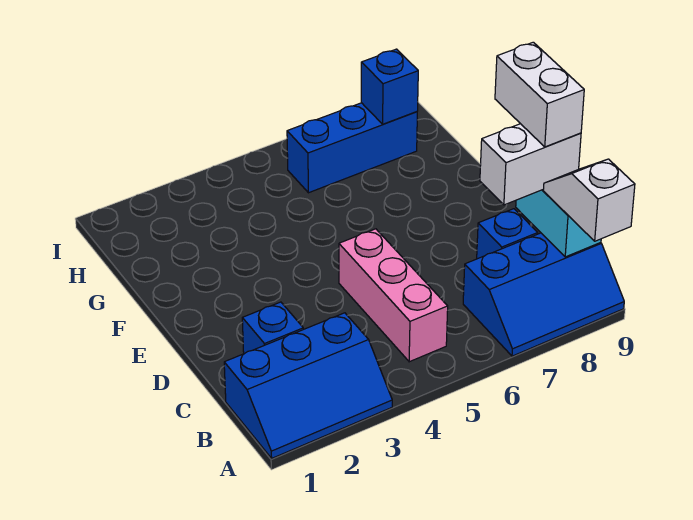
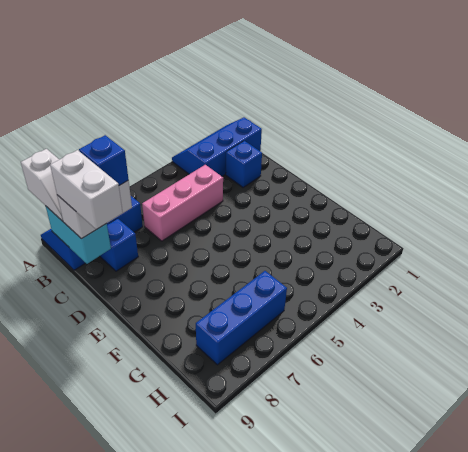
pink brick B5:D5 level 1 -> pink brick C4:C6 level 1
blue brick H8 level 2 -> blue brick C8 level 4

